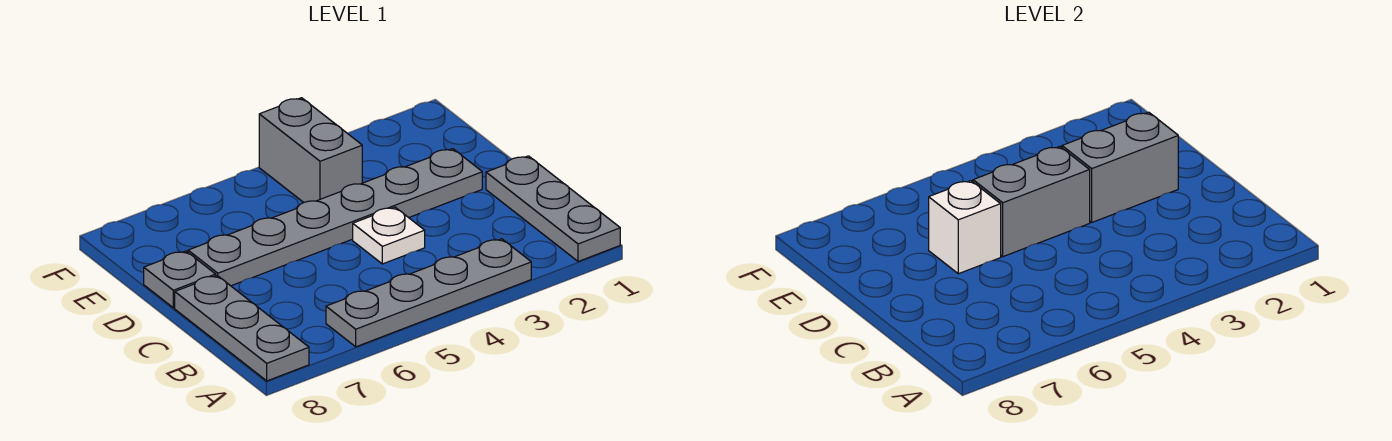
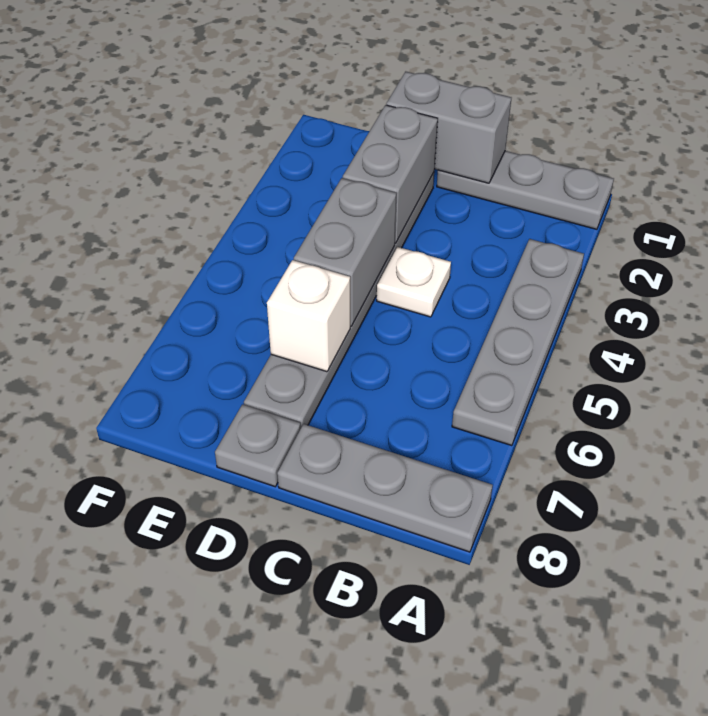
grey brick E4:F4 level 1 -> grey brick C1:D1 level 2

